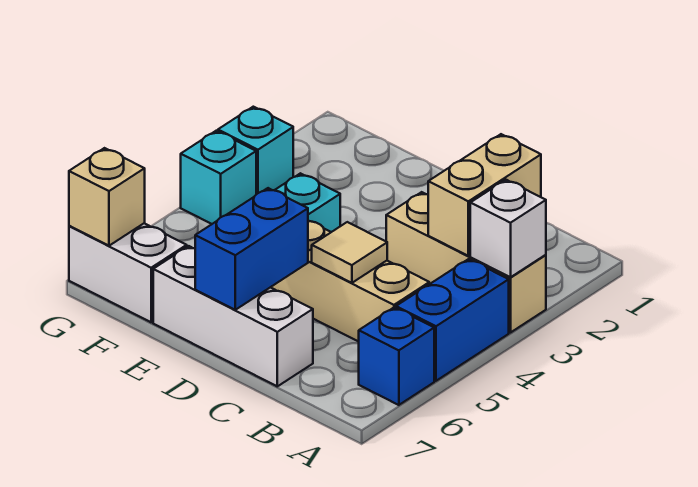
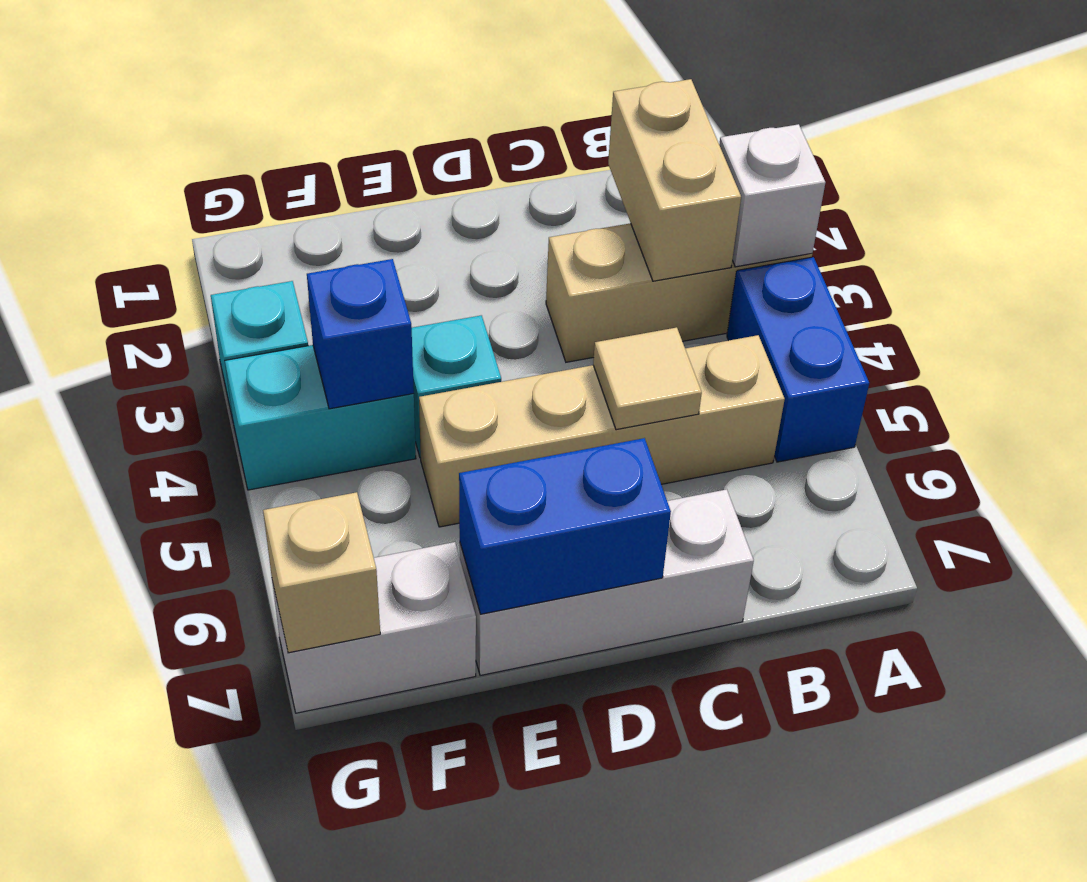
blue brick A6 level 1 -> blue brick F4 level 2
blue brick D6:D7 level 2 -> blue brick D7:E7 level 2
cyan brick G4 level 1 -> cyan brick F4:G4 level 1

